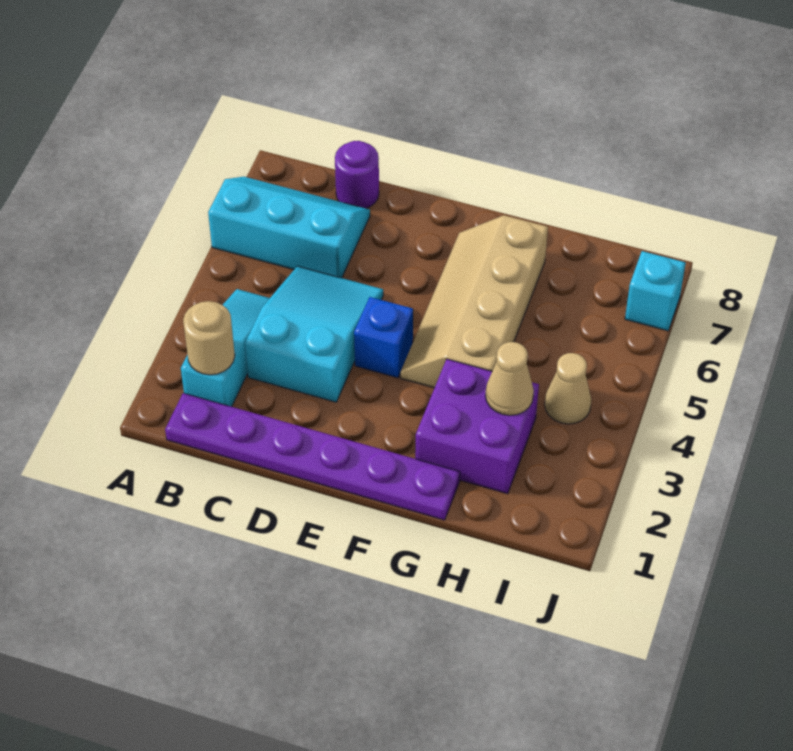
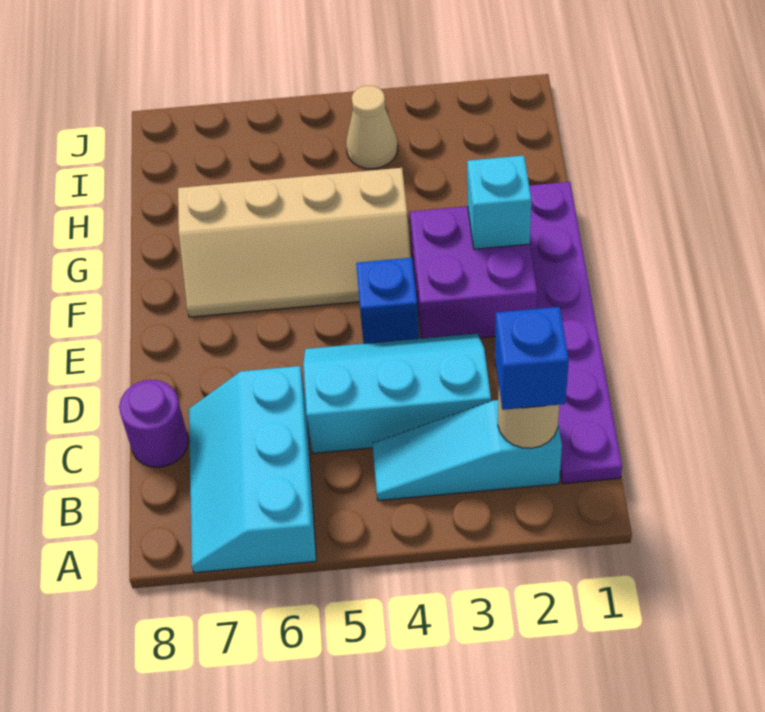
none -> blue brick B2 level 3
cyan slope C3:D5 level 1 top 3 -> cyan slope C3:D5 level 1 top C
purple brick G2:H3 level 1 -> purple brick E2:F3 level 1
tan cone H3 level 2 -> none
cyan brick J7 level 1 -> cyan brick F2 level 2

